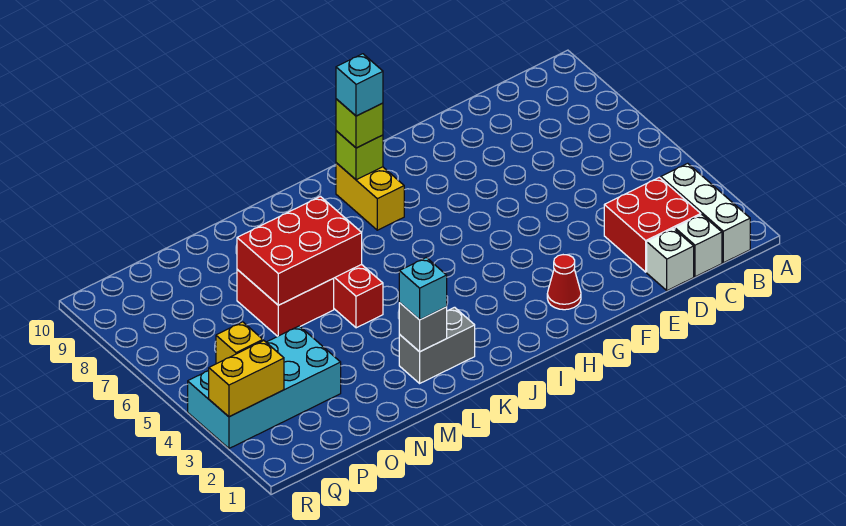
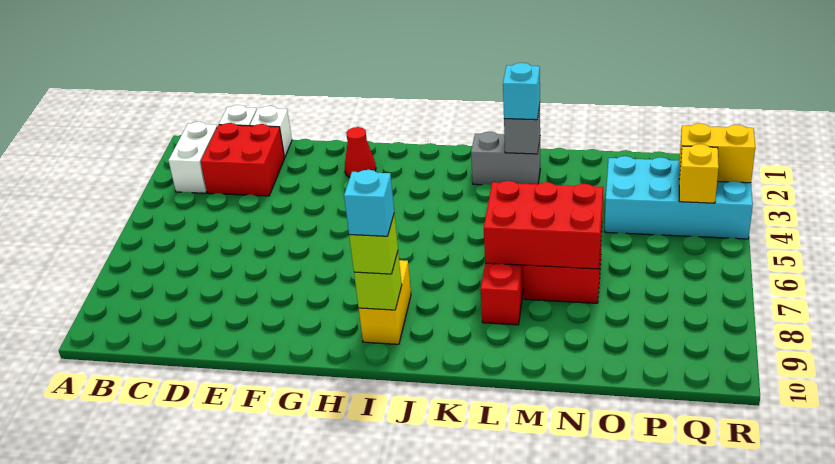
white brick B1:B3 level 1 -> white brick B2:B3 level 1

